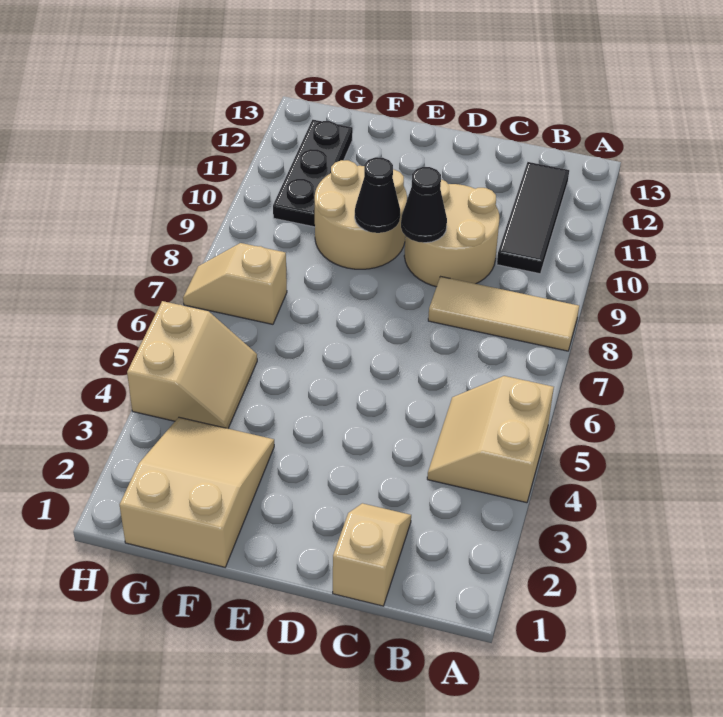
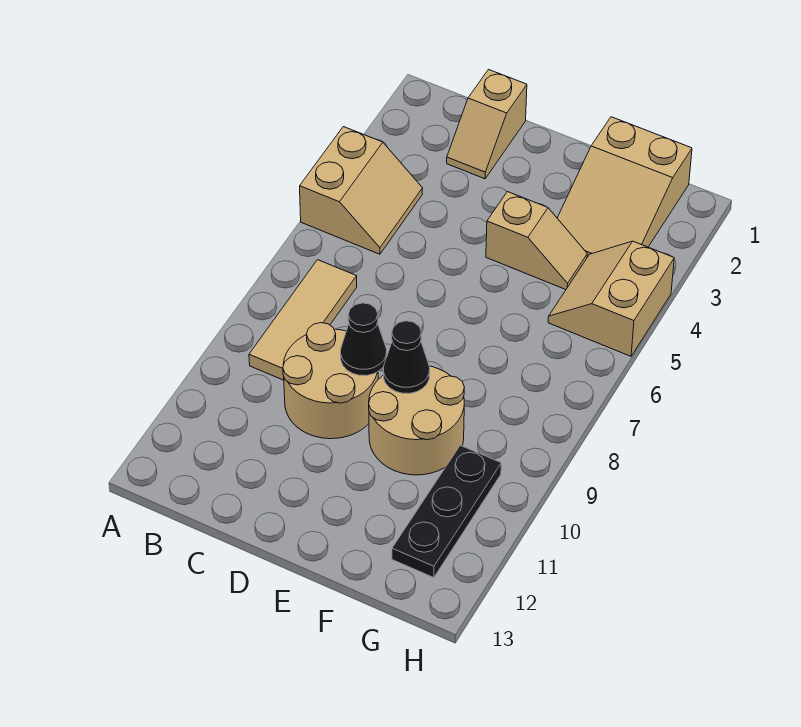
tan tile A8:C8 level 1 -> tan tile B7:B9 level 1
black tile B10:B12 level 1 -> none
tan slope G7:H7 level 1 top G -> tan slope E4:F4 level 1 top E

